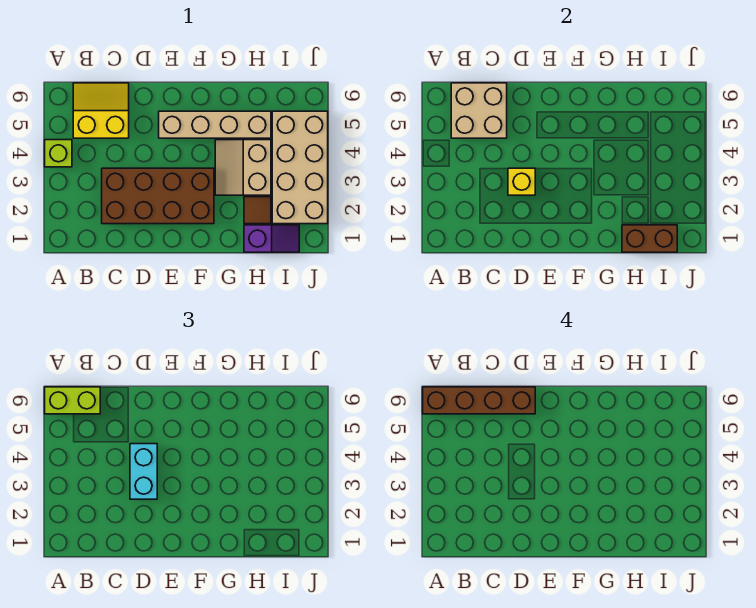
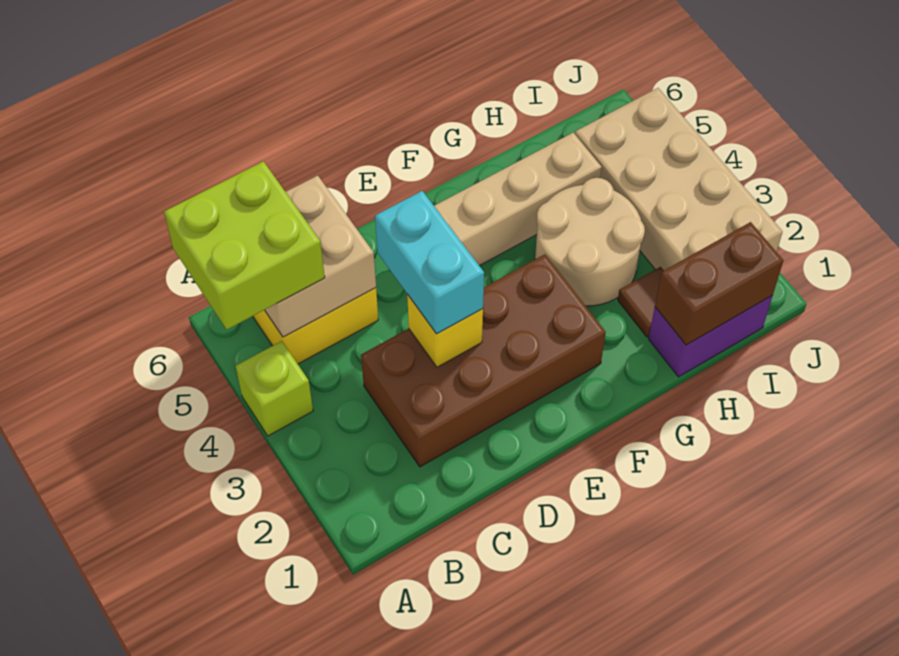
lime brick A6:B6 level 3 -> lime brick A5:B6 level 3
brown brick A6:D6 level 4 -> none
tan slope G3:H4 level 1 top H -> tan round brick G3:H4 level 1
purple slope H1:I1 level 1 top H -> purple brick H1:I1 level 1

